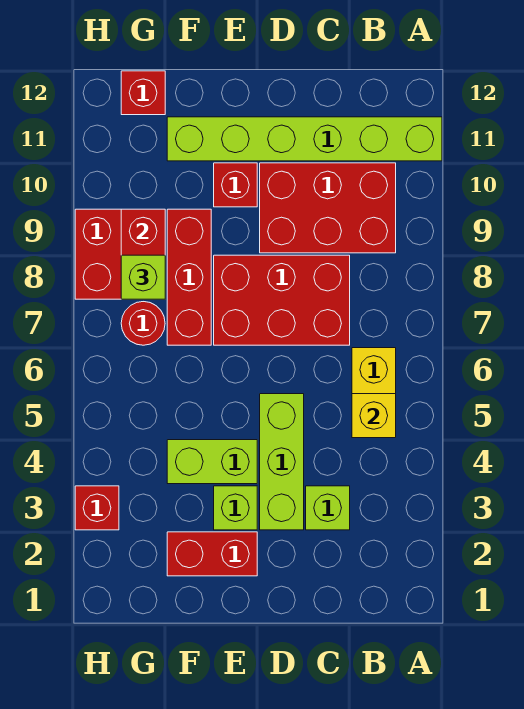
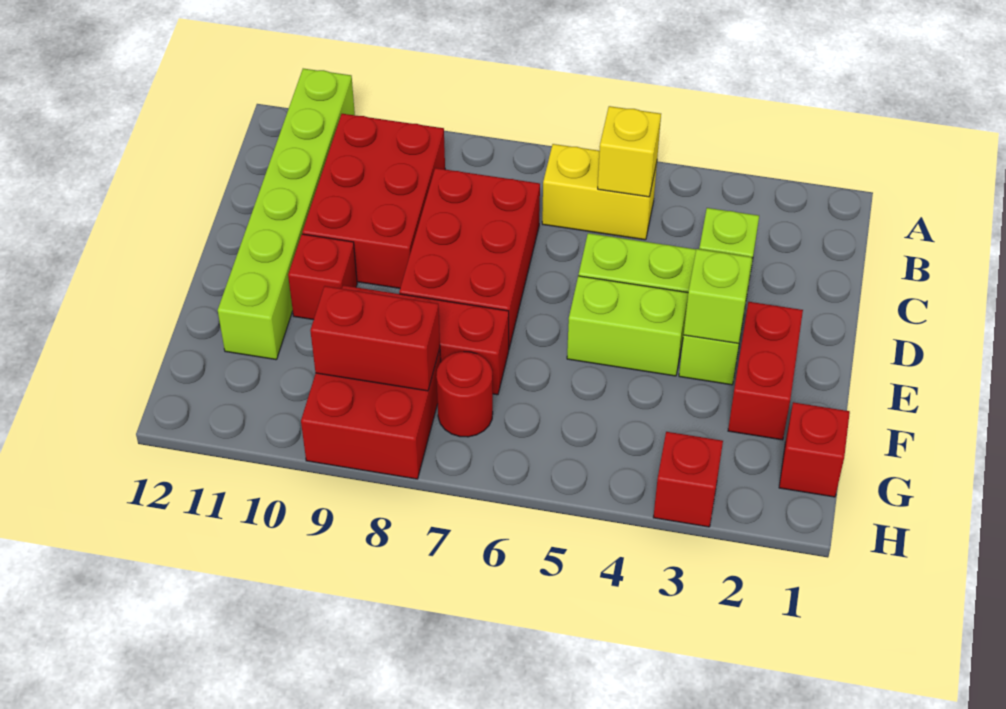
lime brick E4:F4 level 1 -> lime brick E4:E5 level 1
lime brick G8 level 3 -> lime brick E3 level 2
red brick G12 level 1 -> red brick G1 level 1

